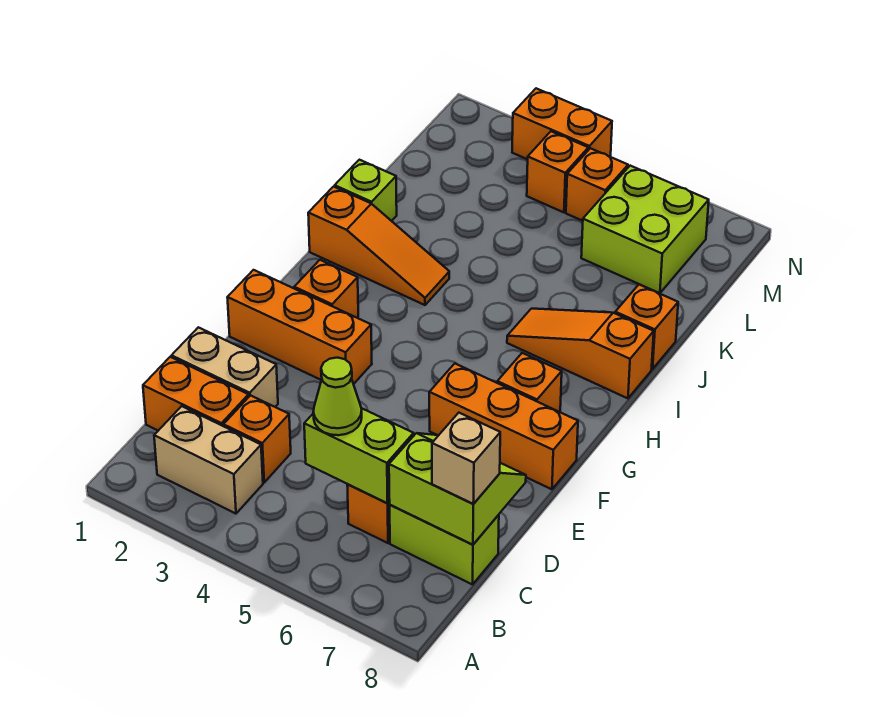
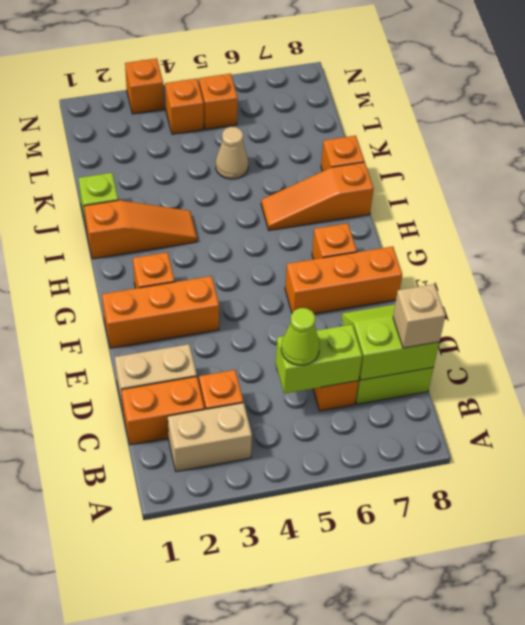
none -> tan cone K5 level 1
lime brick L6:M7 level 1 -> none
orange brick N3:N4 level 1 -> orange brick N3 level 1

